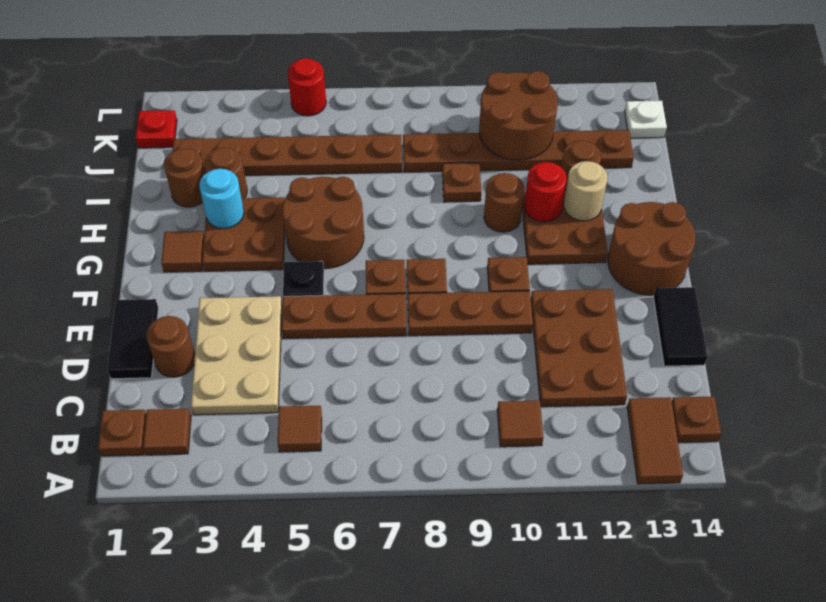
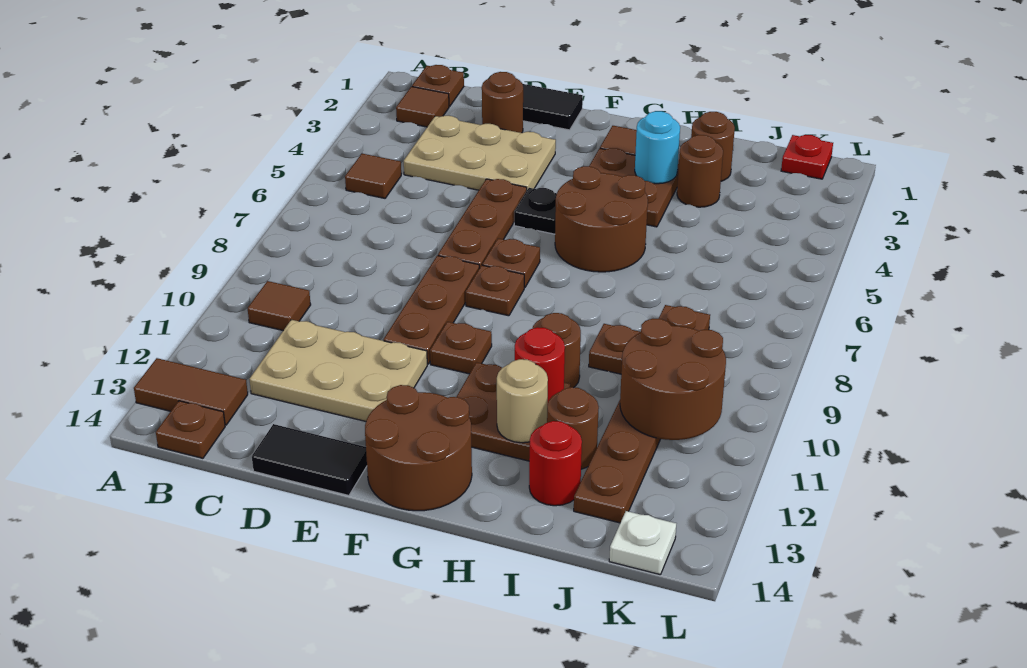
brown plate C11:E12 level 1 -> tan plate C11:E12 level 1
brown plate J2:J7 level 1 -> none
red round brick L5 level 1 -> red round brick I13 level 1

